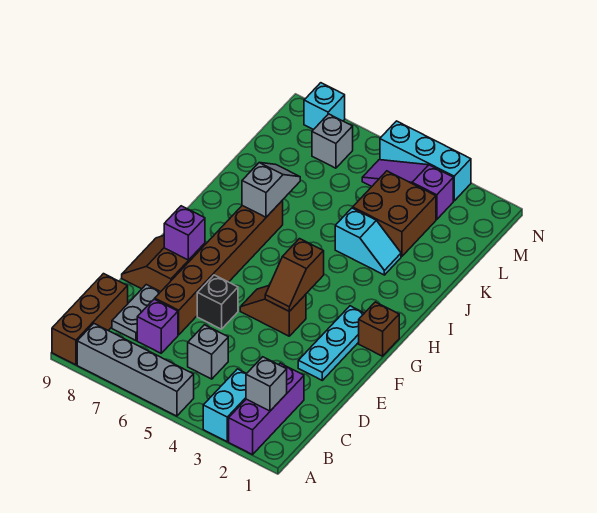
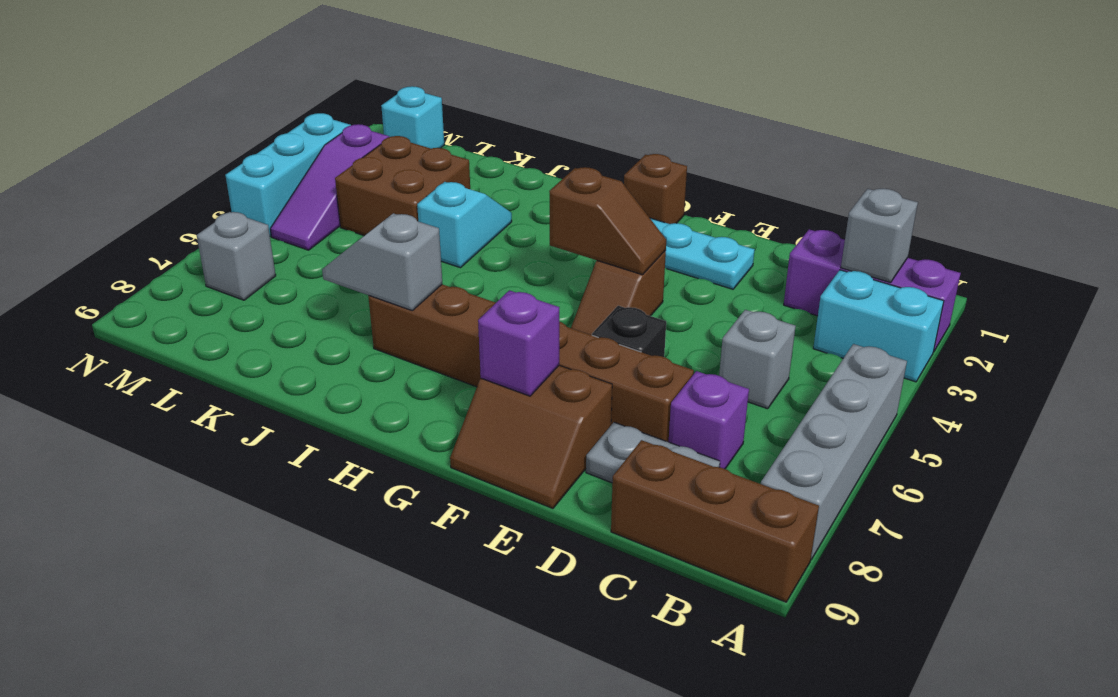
cyan brick N8 level 1 -> cyan brick M1 level 1

